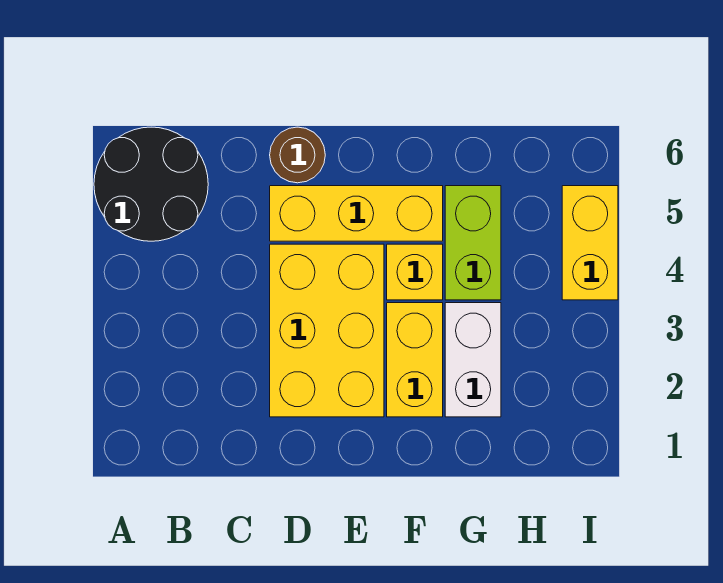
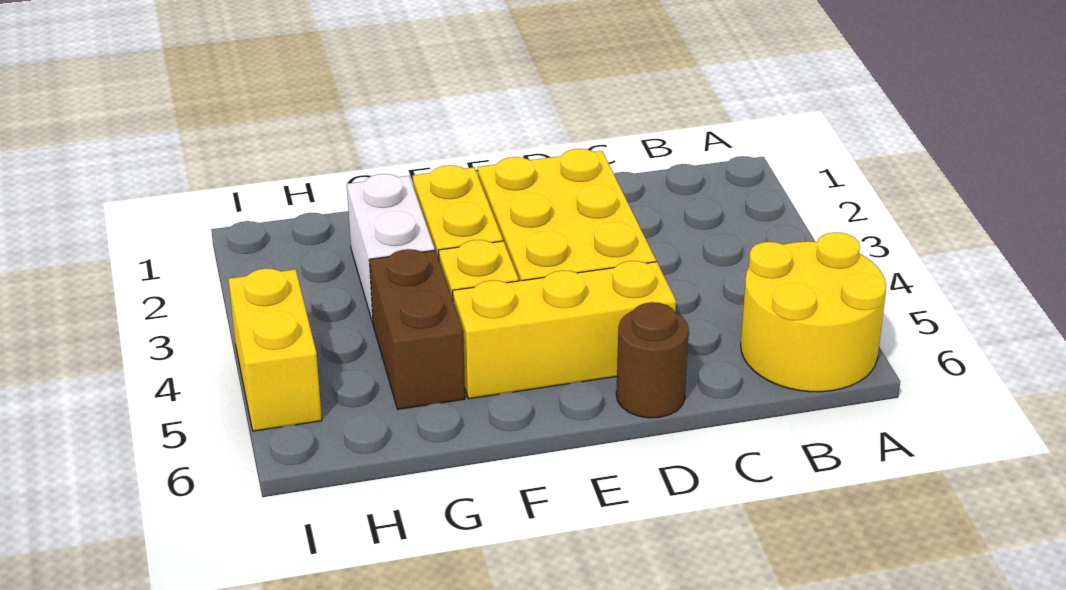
black round brick A5:B6 level 1 -> yellow round brick A5:B6 level 1
lime brick G4:G5 level 1 -> brown brick G4:G5 level 1

